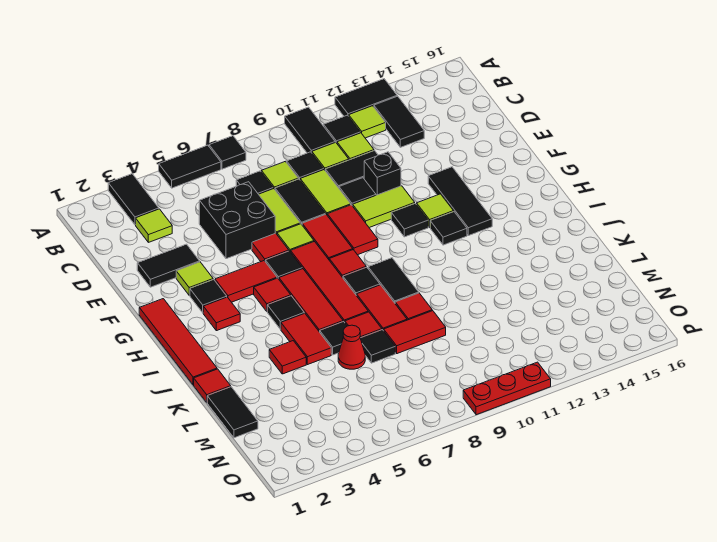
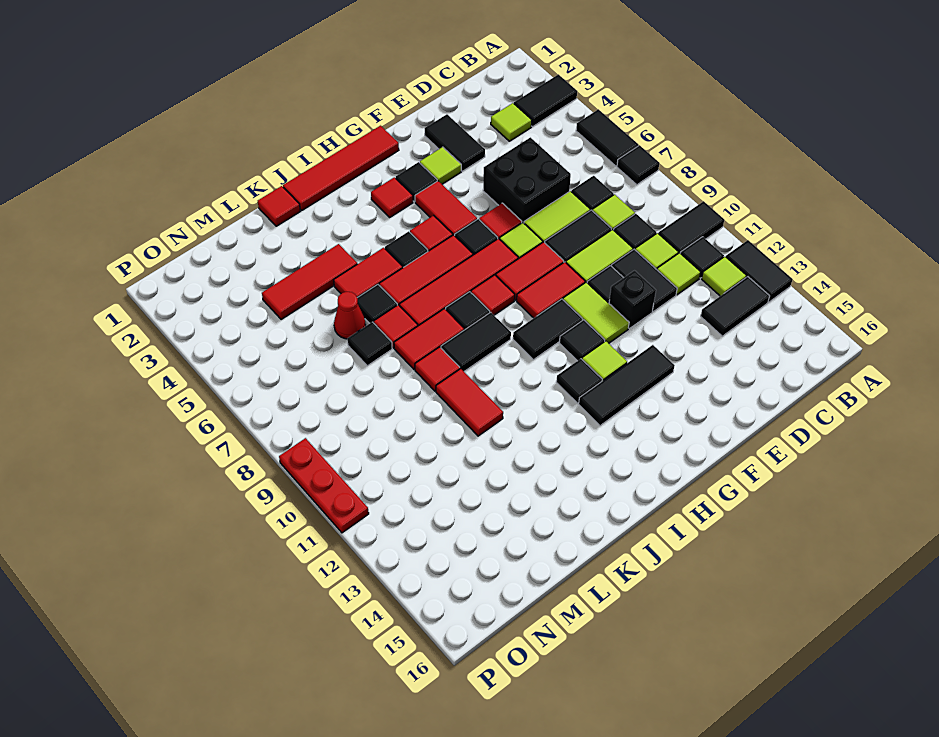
red tile K4 level 1 -> red tile K4:M4 level 1
black tile L1:M1 level 1 -> black tile G10:H10 level 1
red tile L8:L9 level 1 -> red tile K10:K11 level 1

